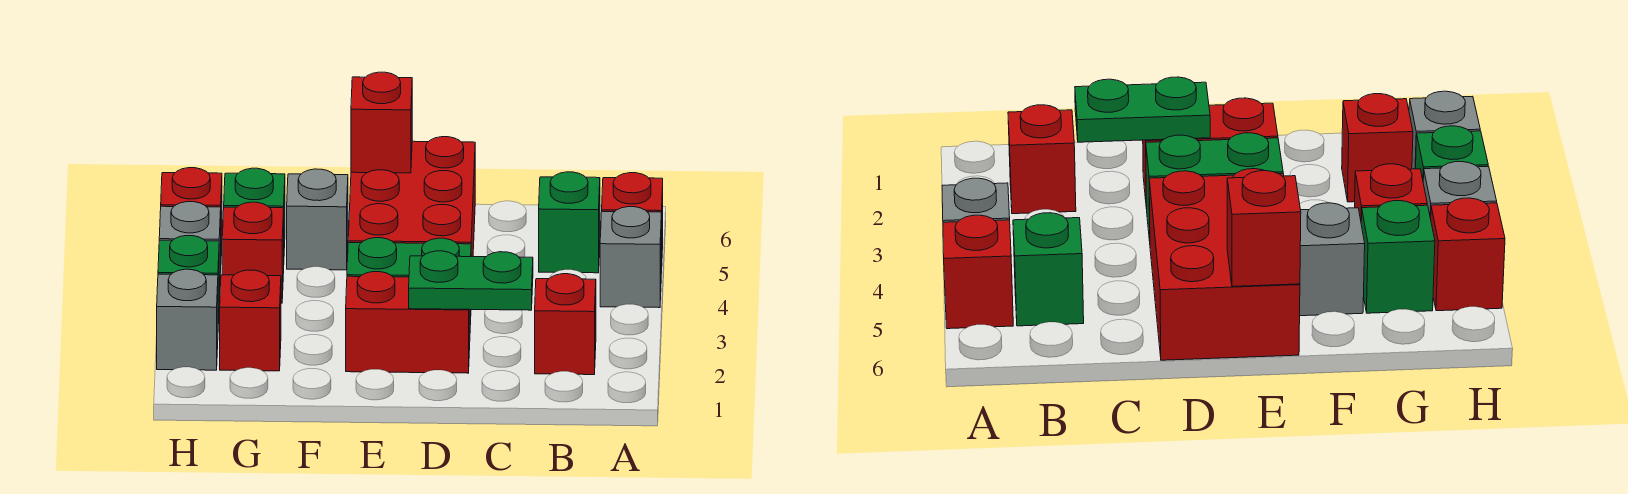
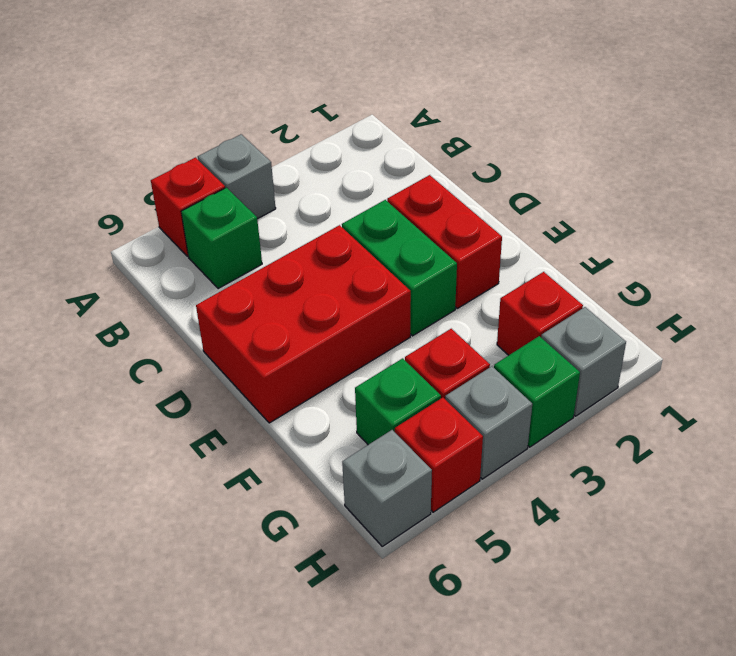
red brick B2 level 1 -> none
green plate C2:D2 level 2 -> none
red brick E6 level 2 -> none
grey brick F5 level 1 -> grey brick H6 level 1

